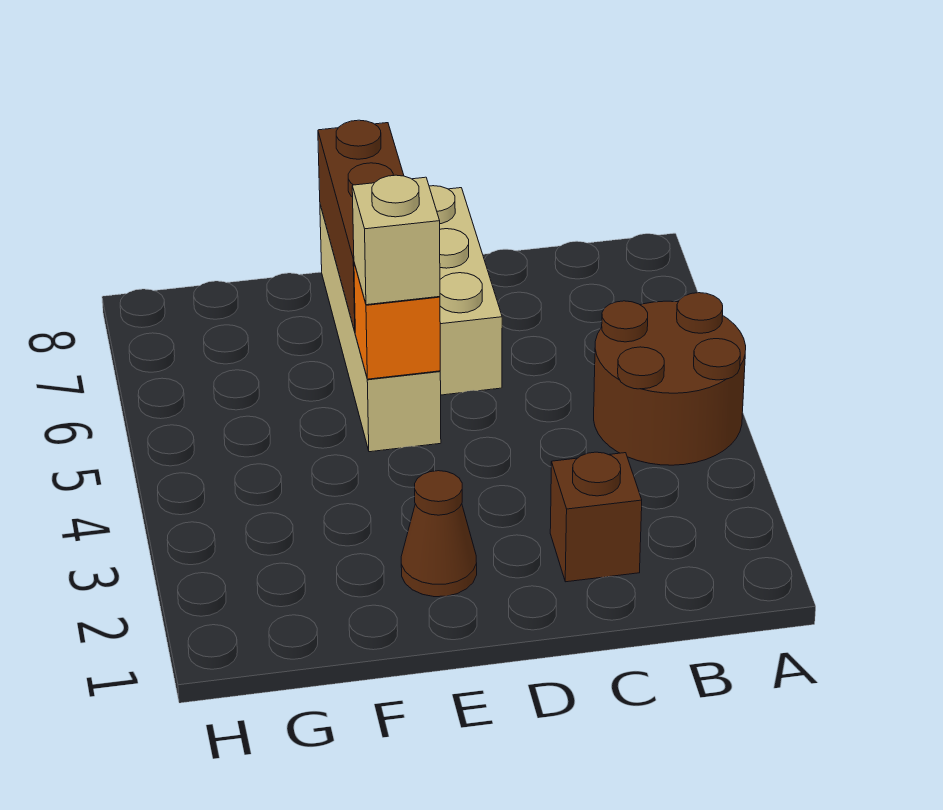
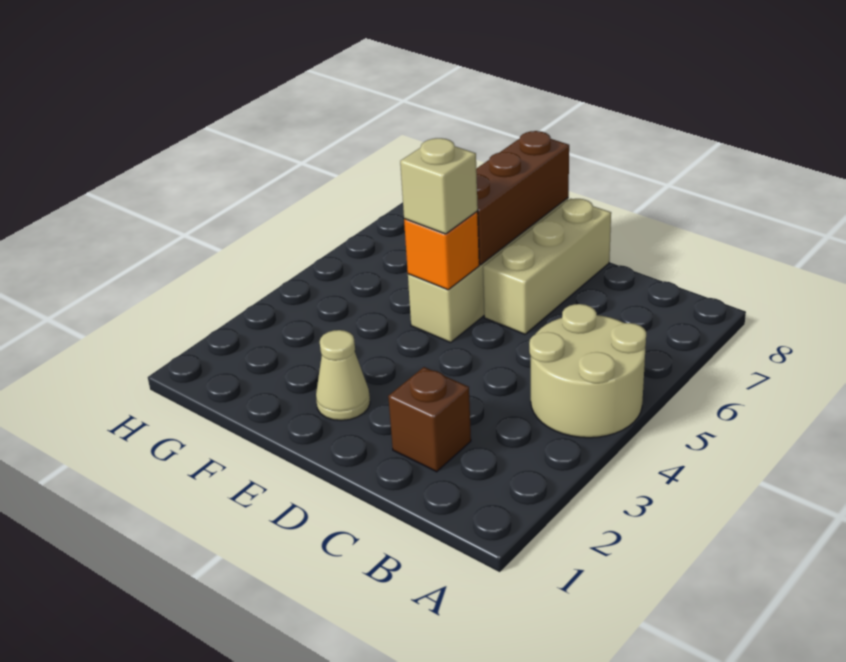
brown round brick A4:B5 level 1 -> tan round brick A4:B5 level 1
brown cone E2 level 1 -> tan cone E2 level 1

